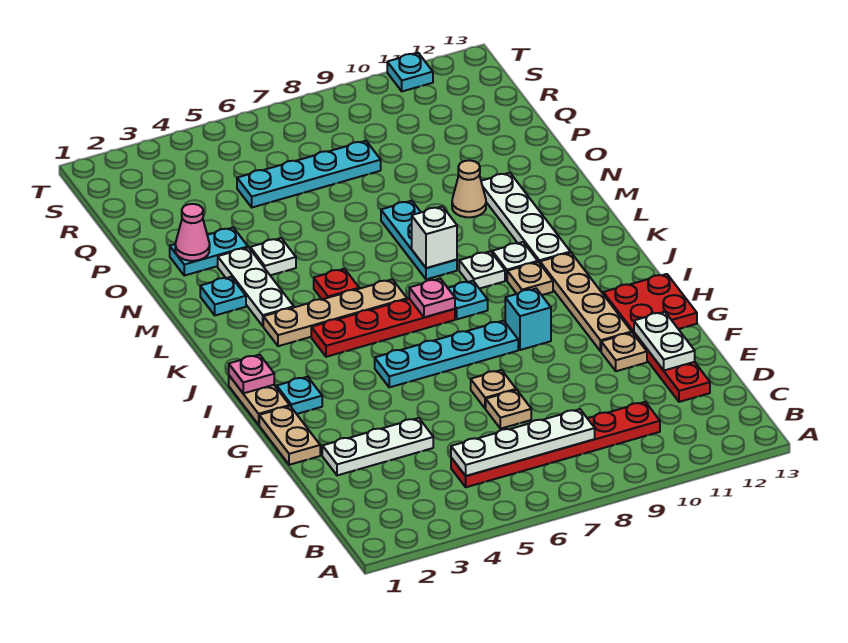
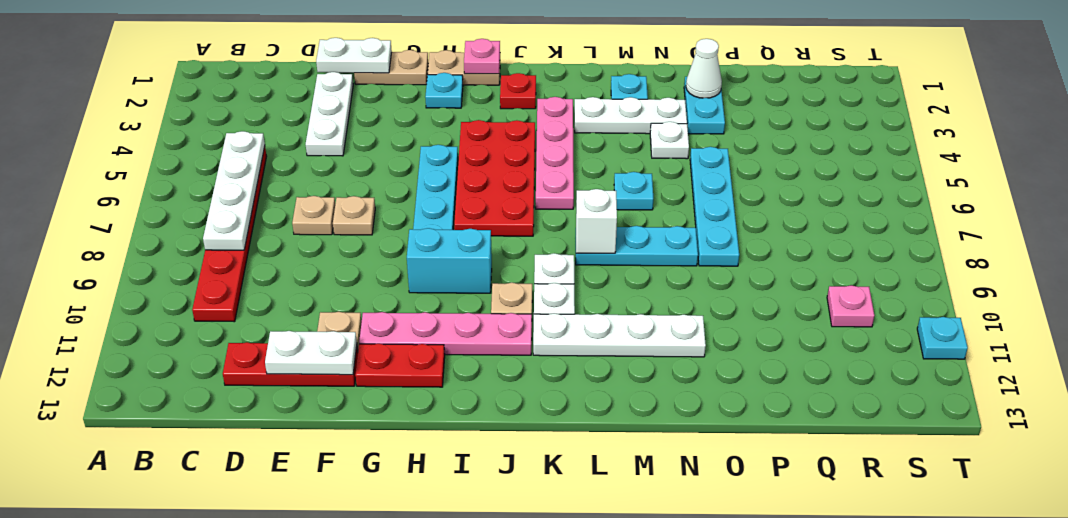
none -> white plate E1:F1 level 2
tan plate G11:J11 level 1 -> pink plate G11:J11 level 1
red plate G12:H13 level 1 -> red plate G12:H12 level 1
cyan brick H9 level 1 -> cyan brick H9:I9 level 1
red plate J4:J7 level 1 -> red plate I4:J7 level 1
pink plate J7 level 2 -> pink plate R10 level 1
cyan plate J8 level 1 -> cyan plate M6 level 1
tan plate K3:K6 level 1 -> pink plate K3:K6 level 1
red plate L5 level 1 -> red plate J2 level 1
tan cone N10 level 1 -> none
pink cone O2 level 2 -> white cone O2 level 2
cyan plate Q5:Q8 level 1 -> cyan plate O5:O8 level 1

